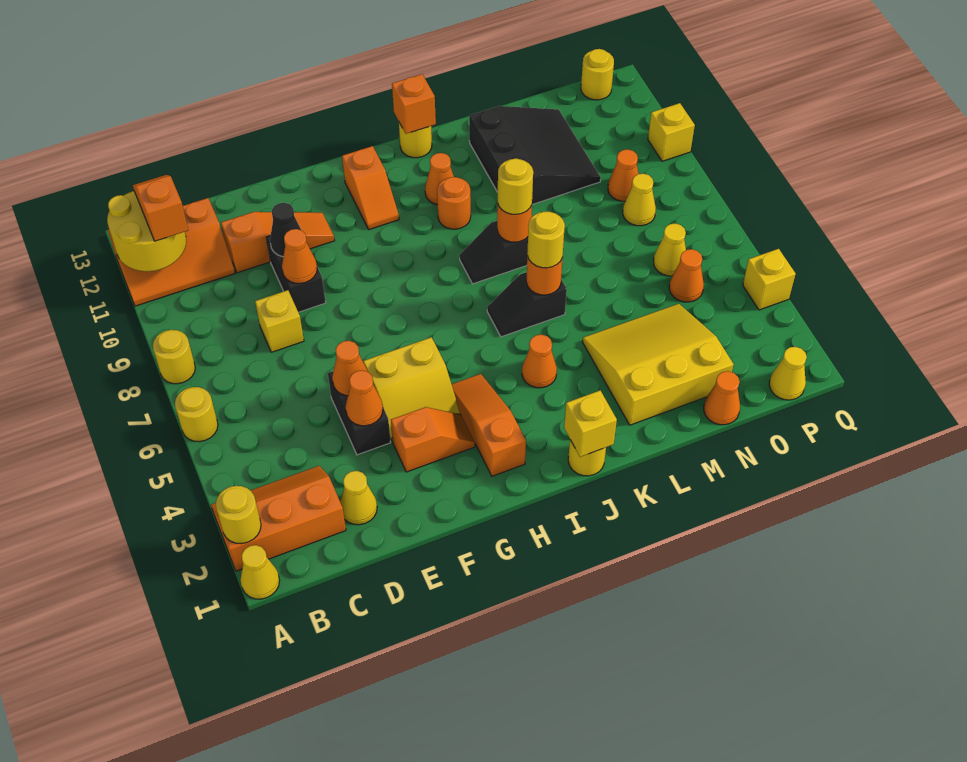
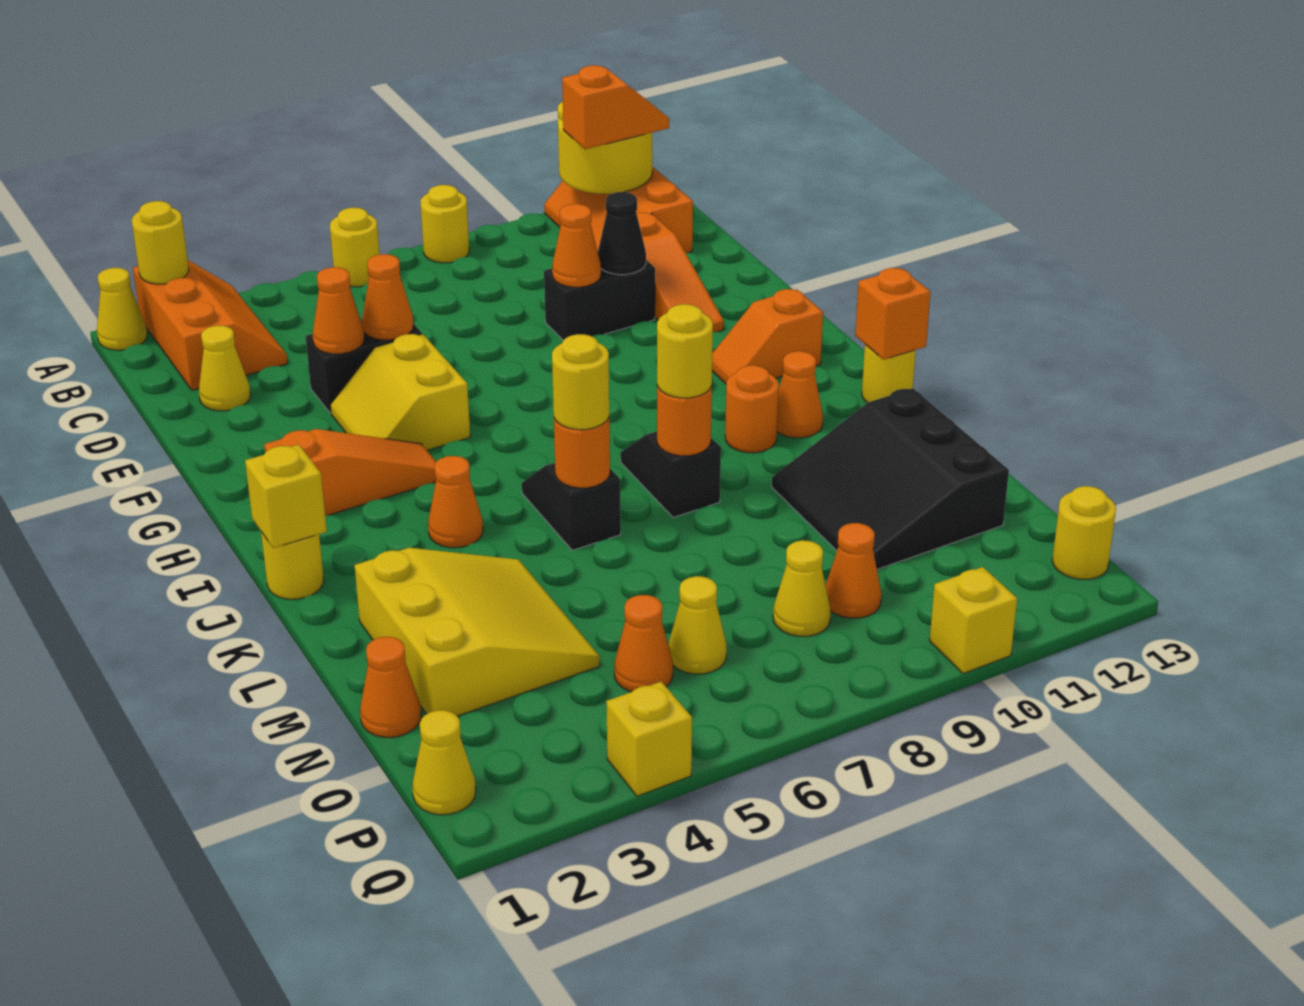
yellow brick D8 level 1 -> none
orange slope F3:G3 level 1 top F -> none
black slope L10:N12 level 1 top L -> black slope L10:N12 level 1 top 12

